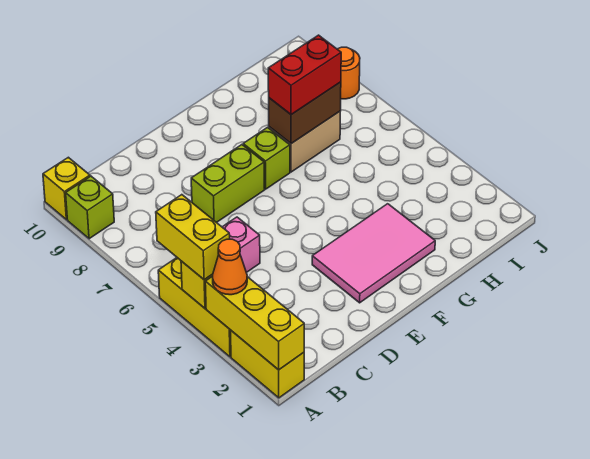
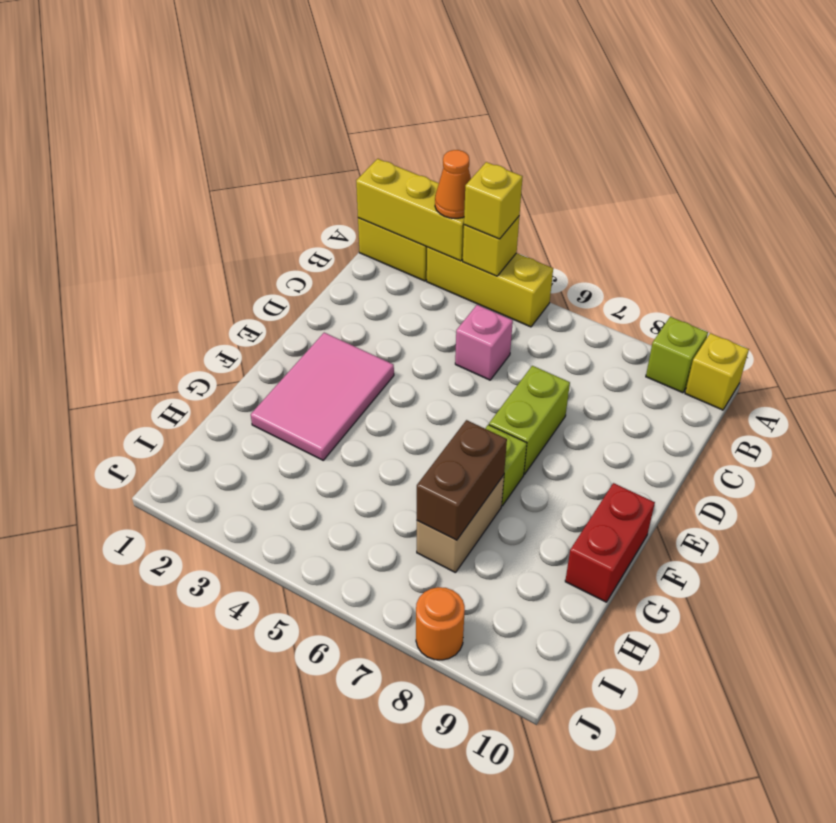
yellow brick A4:A5 level 3 -> yellow brick A4 level 3
red brick G7:H7 level 3 -> red brick F10:G10 level 1

